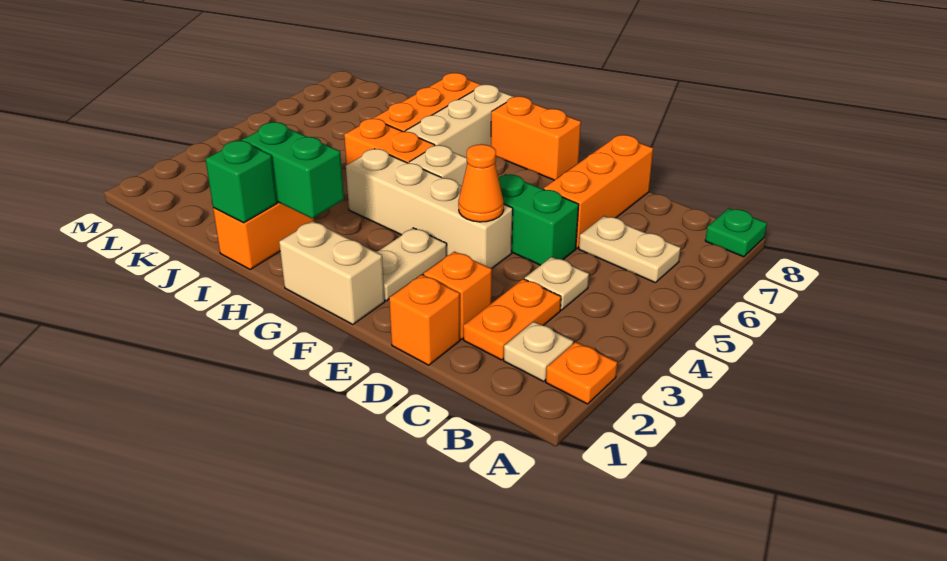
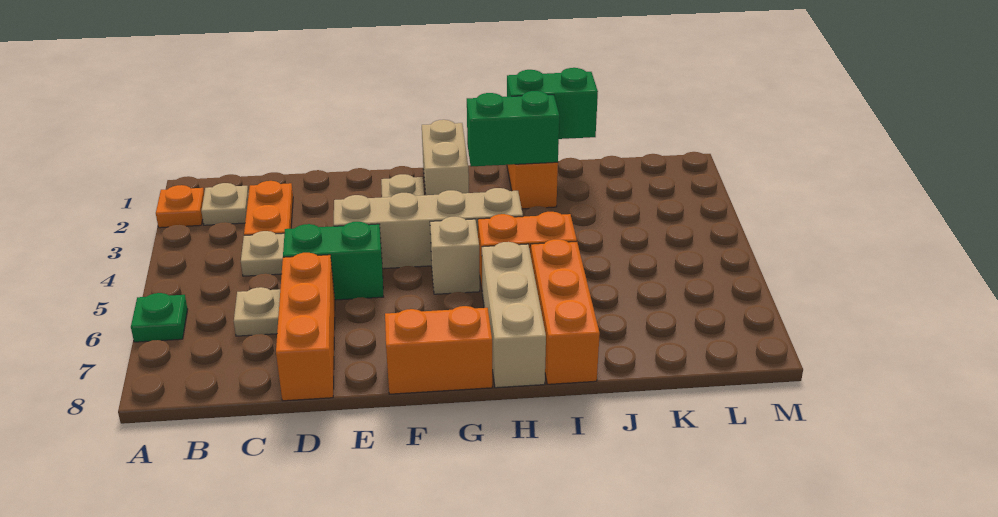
green plate A8 level 1 -> green plate A6 level 1
tan plate B6:C6 level 1 -> tan plate C6 level 1
orange brick D1 level 1 -> none
orange brick D2 level 1 -> none
orange cone E4 level 2 -> none
tan brick F1:G1 level 1 -> tan brick G1:G2 level 1
green brick I1 level 2 -> green brick I1:J1 level 2

